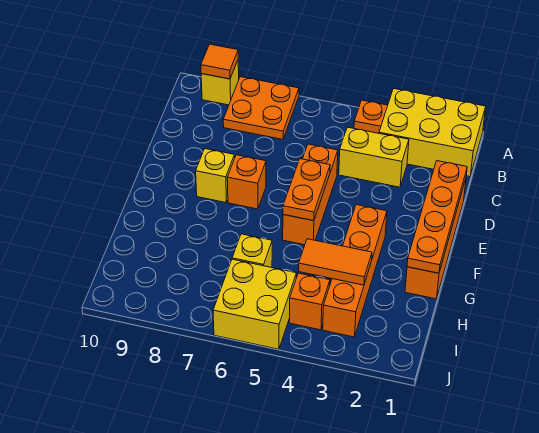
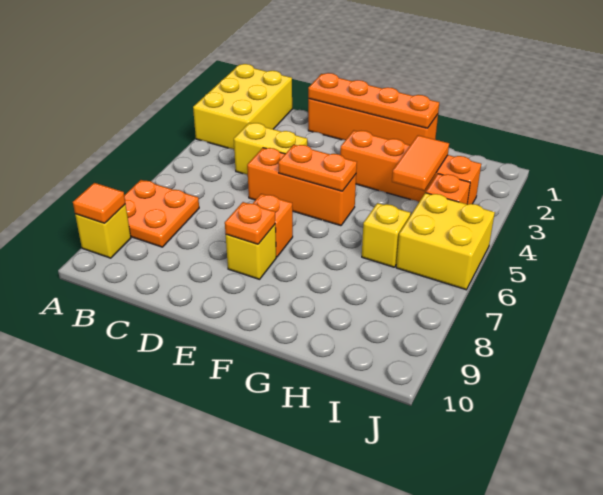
orange plate A4 level 1 -> orange plate E8 level 2
yellow brick C3:C4 level 1 -> yellow brick C4:D4 level 1

